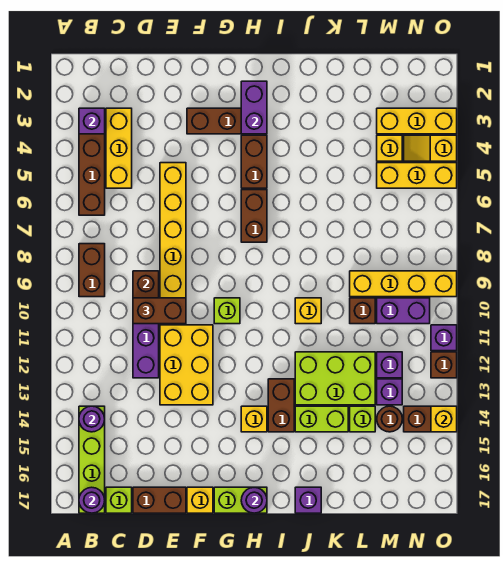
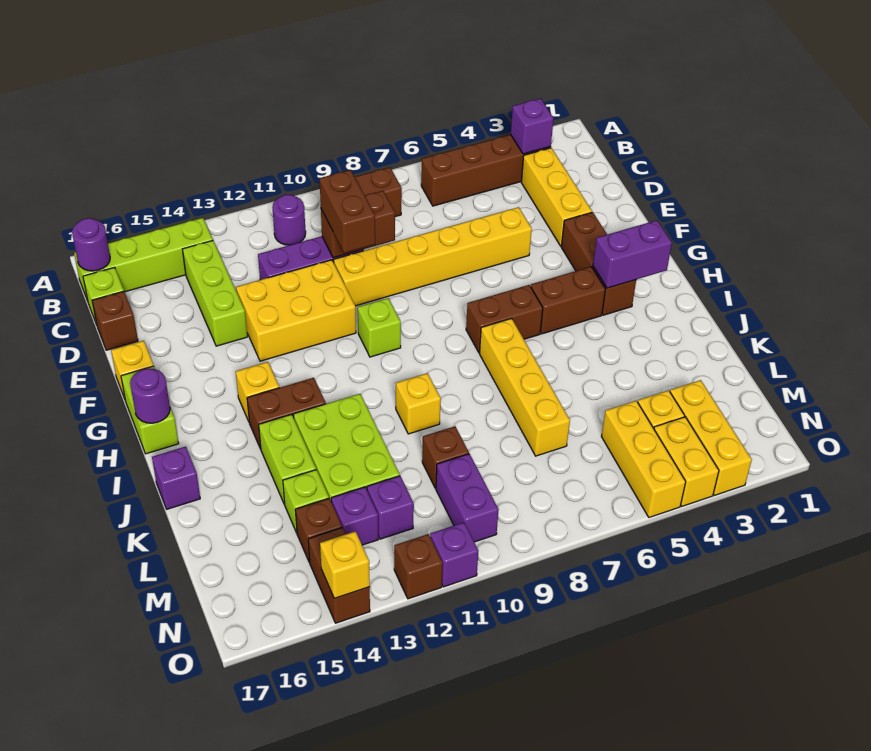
purple round brick B14 level 2 -> purple round brick B11 level 1
yellow brick C3:C5 level 1 -> yellow brick C3:E3 level 1
none -> lime brick C14:E14 level 1
brown brick D17:E17 level 1 -> brown brick D17 level 1
yellow brick L9:O9 level 1 -> yellow brick I7:L7 level 1
brown round brick M14 level 1 -> brown brick M14 level 1
yellow slope N4:O4 level 1 top O -> yellow brick N4:O4 level 1

